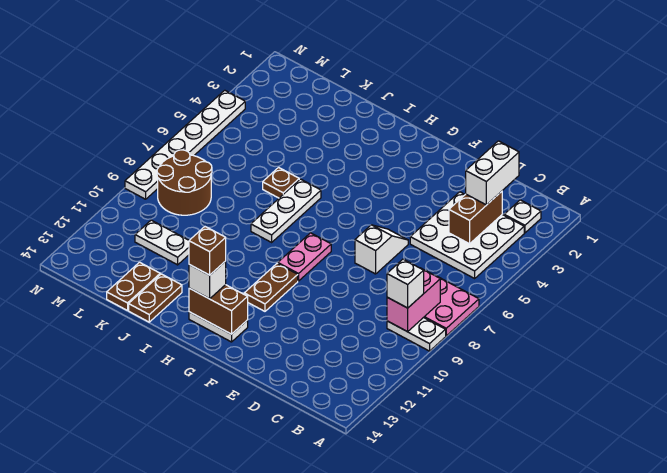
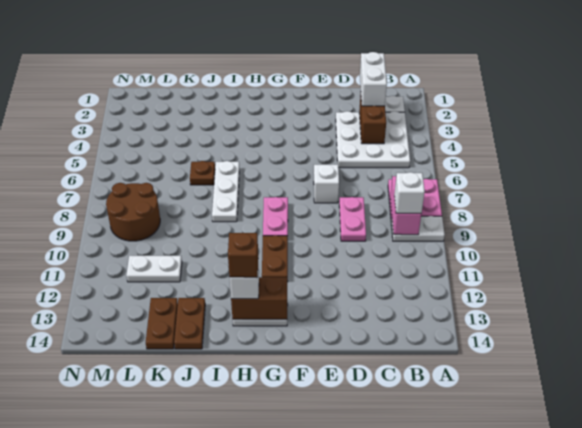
none -> pink plate D8:D9 level 1
white plate N4:N9 level 1 -> none

